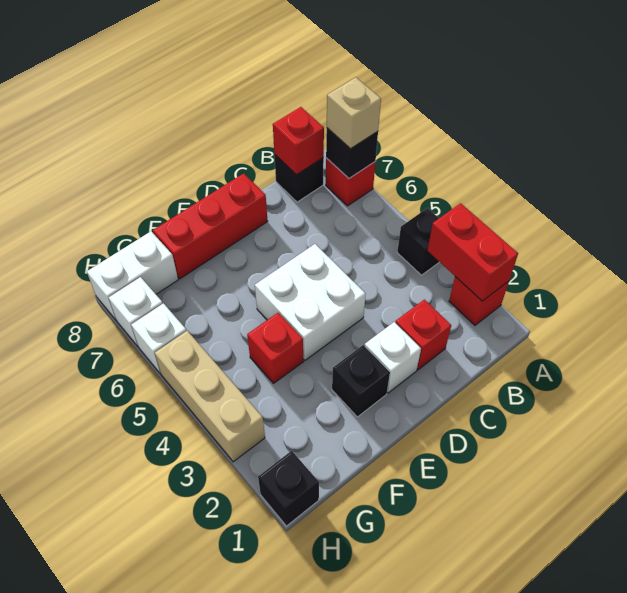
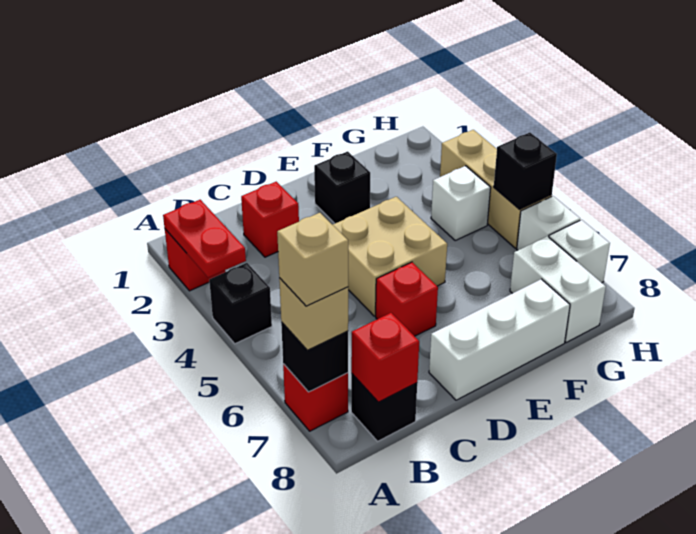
red brick A2:A3 level 2 -> red plate A2:A3 level 2
none -> tan brick A7 level 4
white brick D2 level 1 -> white brick G4 level 1
white brick D4:E5 level 1 -> tan brick D4:E5 level 1
red brick D8:F8 level 1 -> white brick D8:F8 level 1
red brick F4 level 1 -> red brick D6 level 1
white brick G8:H8 level 1 -> white brick G7:G8 level 1
black brick H1 level 1 -> black brick H5 level 2

